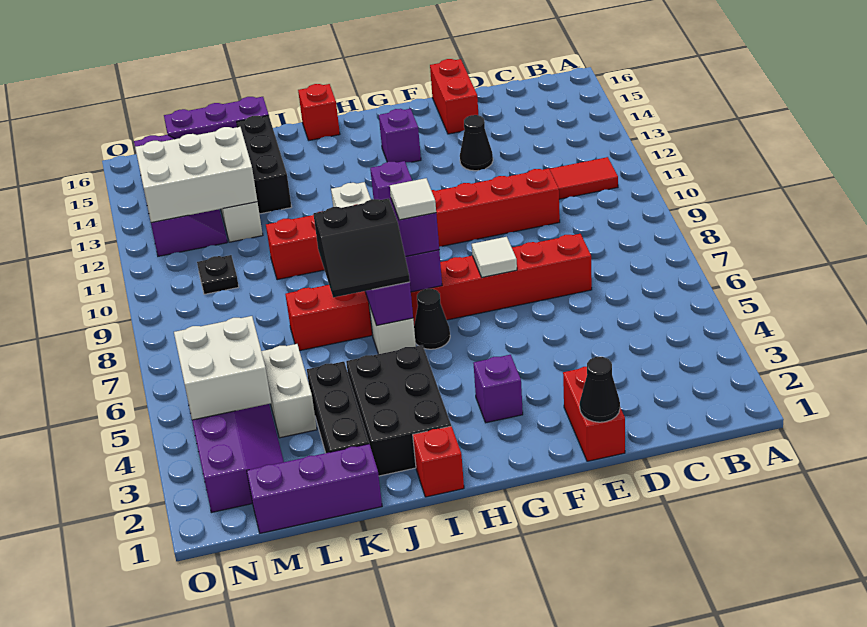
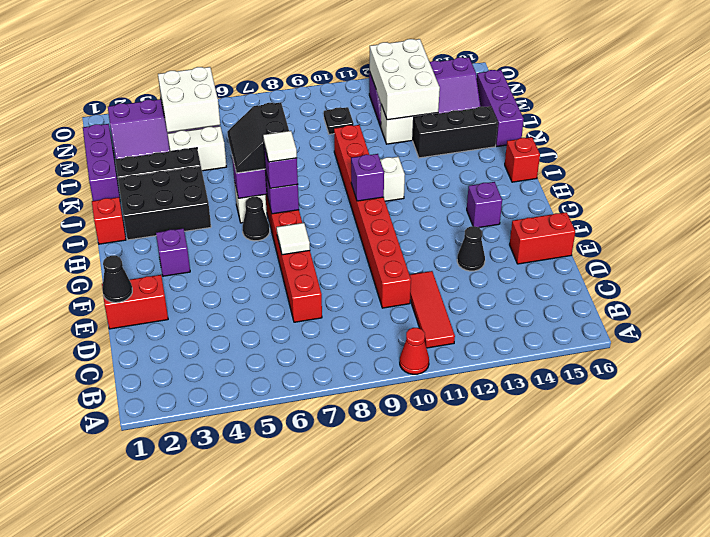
none -> red cone A10 level 1

